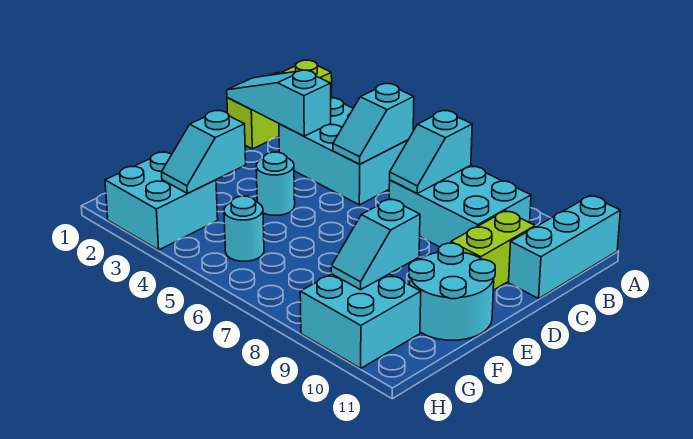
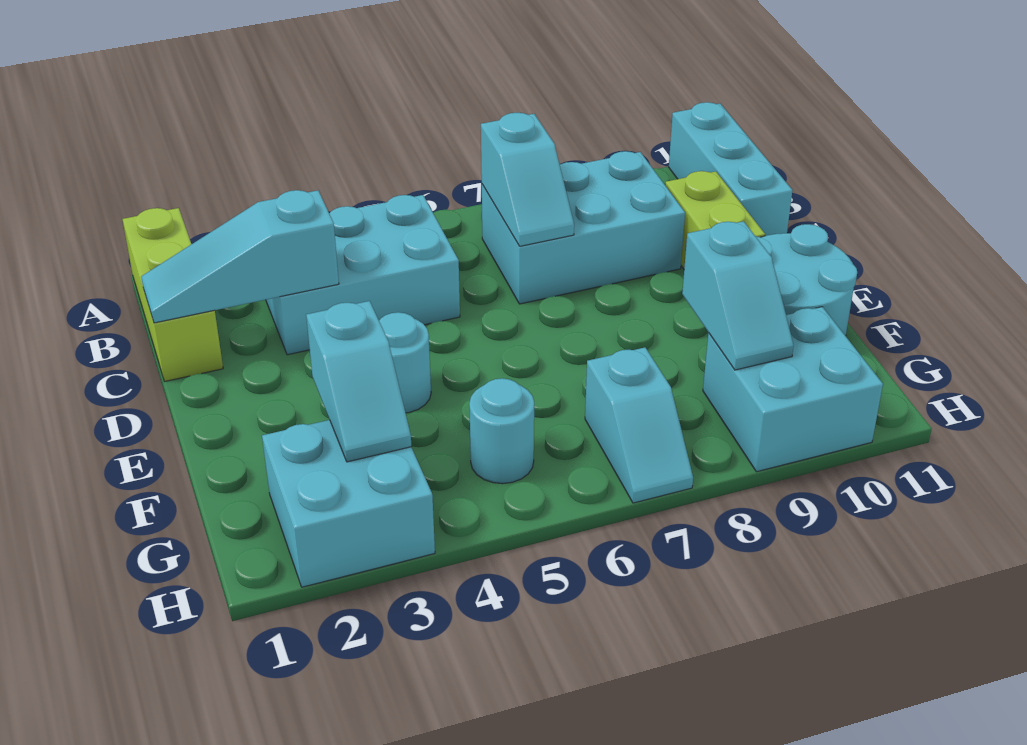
cyan slope B5:C5 level 2 top B -> cyan slope G7:H7 level 1 top G

